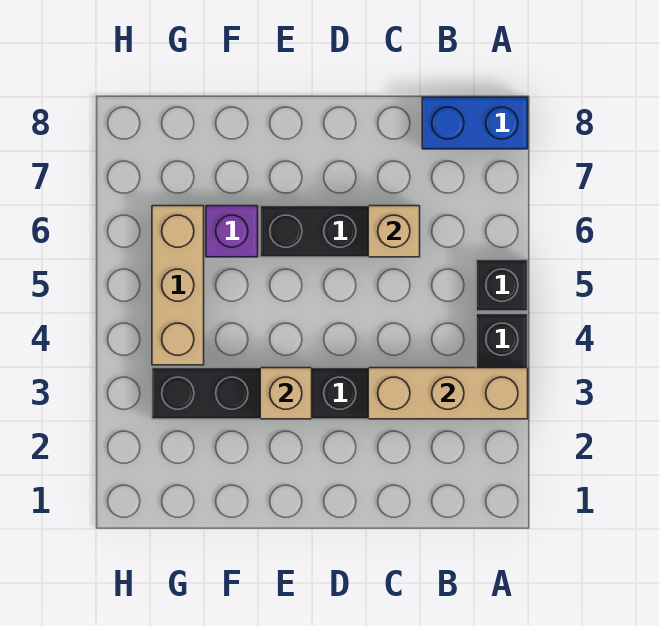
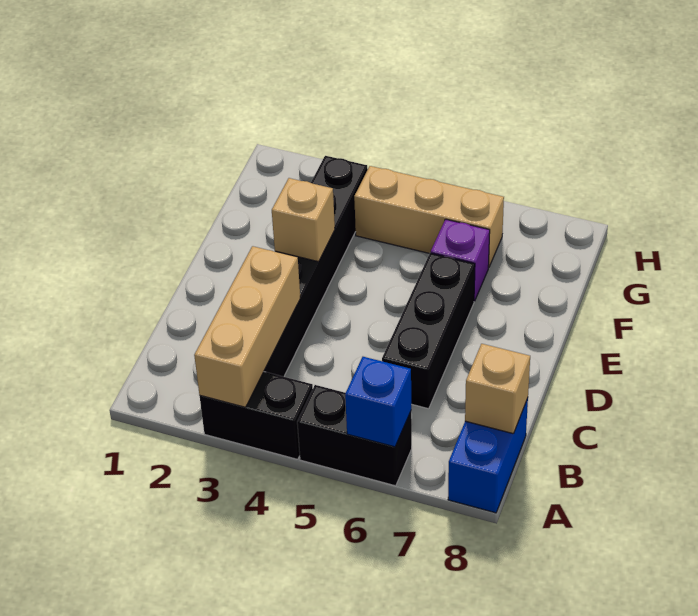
black brick A5 level 1 -> black brick A5:A6 level 1
none -> blue brick A6 level 2
tan brick C6 level 2 -> tan brick B8 level 2

